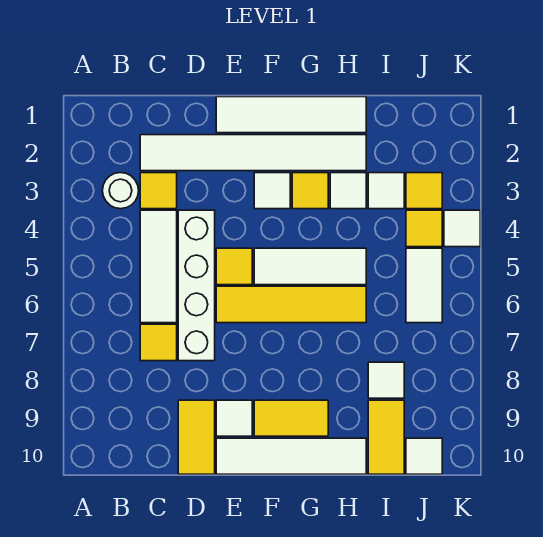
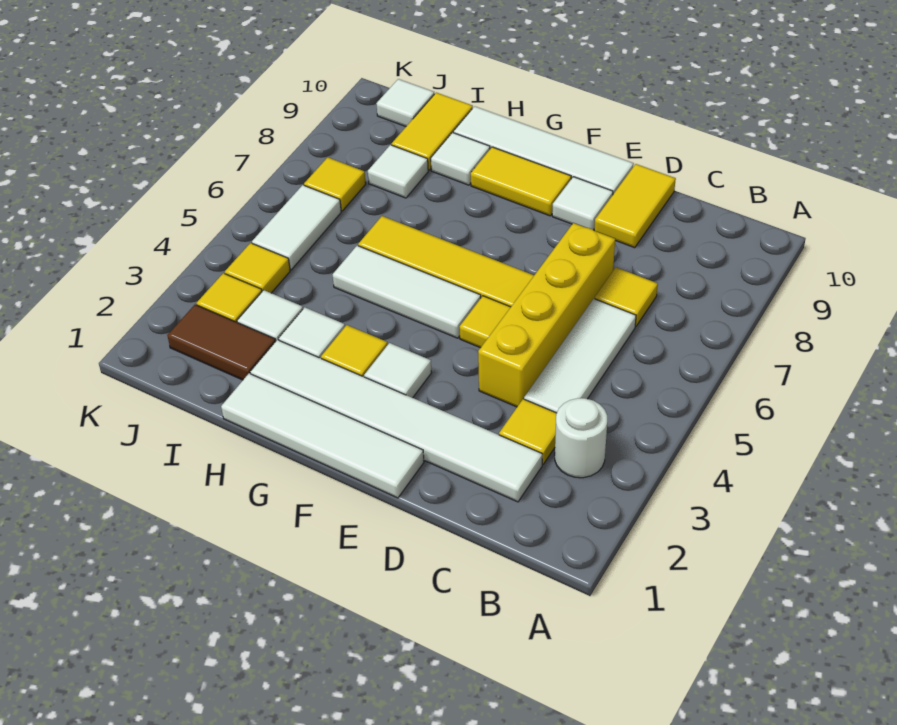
white brick D4:D7 level 1 -> yellow brick D4:D7 level 1
none -> brown tile I2:J2 level 1
none -> yellow tile J7 level 1
white tile K4 level 1 -> white tile H9 level 1

